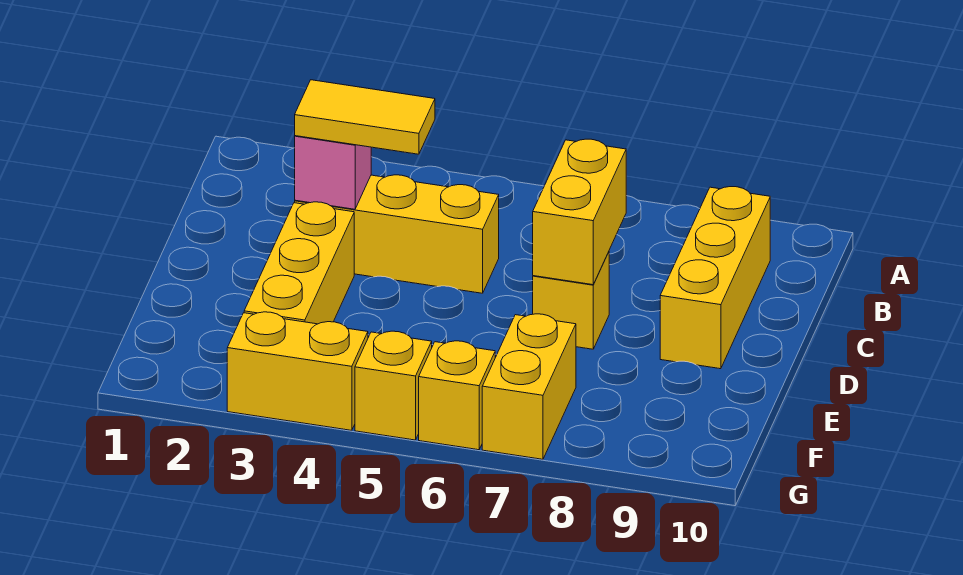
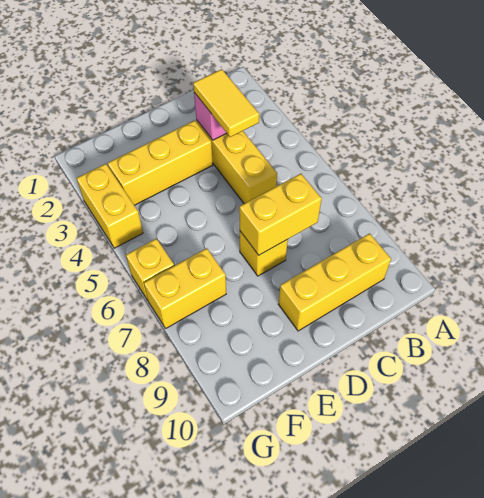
yellow brick G5 level 1 -> none

